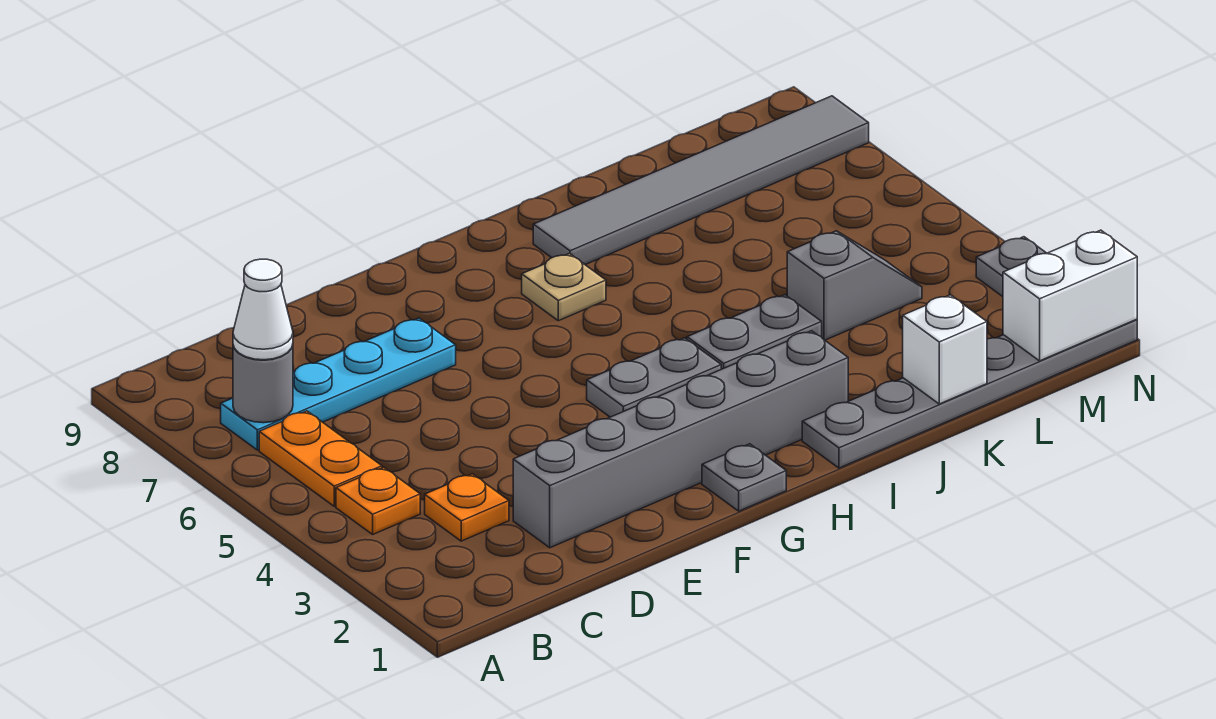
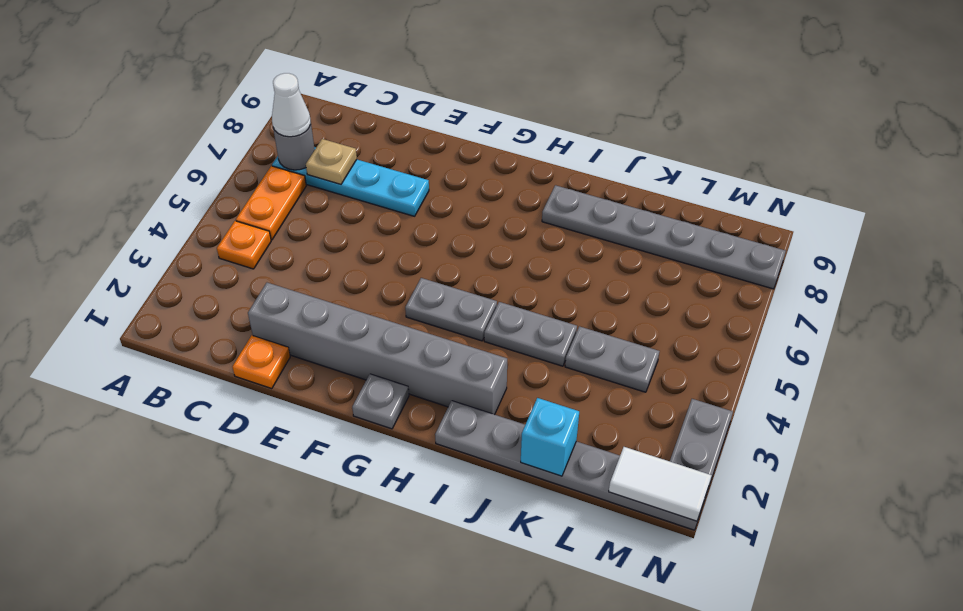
orange plate C3 level 1 -> orange plate D1 level 1
tan plate H7 level 1 -> tan plate C7 level 2
grey tile I8:N8 level 1 -> grey plate I8:N8 level 1
white brick K1 level 2 -> cyan brick K1 level 2
grey slope K4:L4 level 1 top K -> grey plate K4:L4 level 1
white brick M1:N1 level 2 -> white tile M1:N1 level 2

